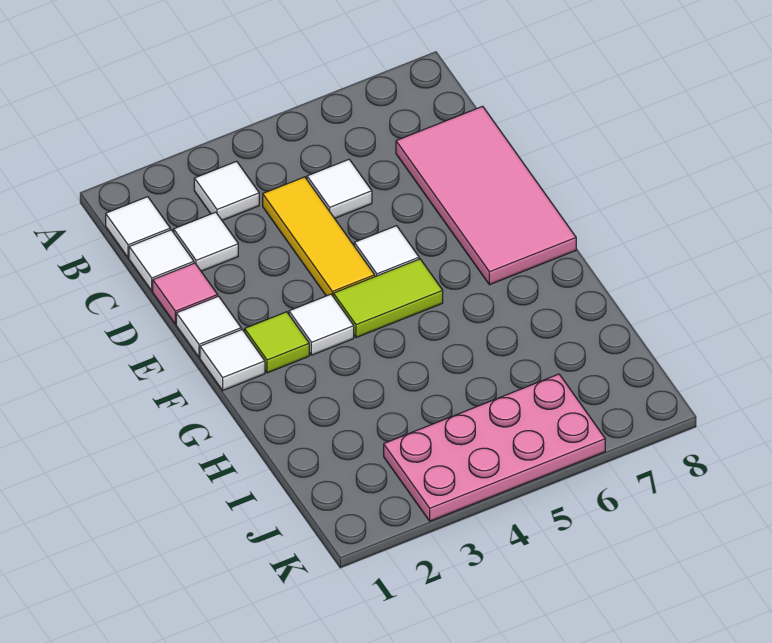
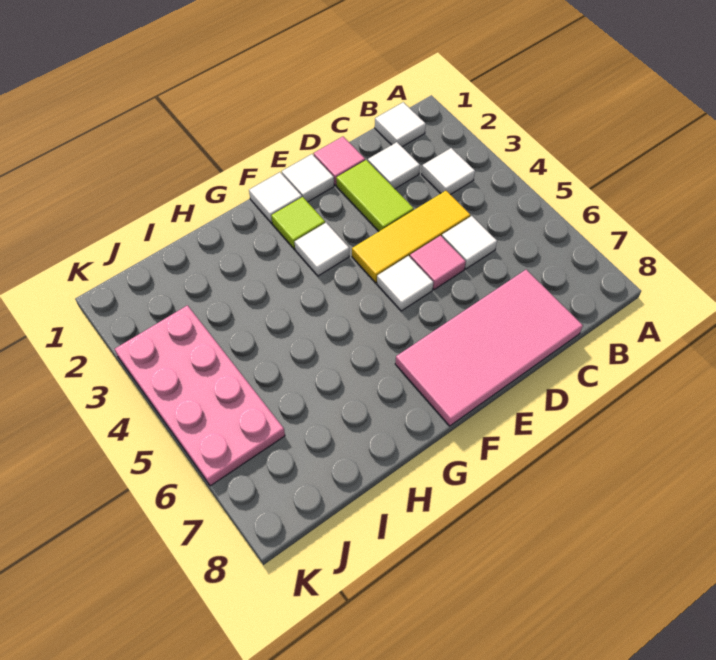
white tile C1 level 1 -> none
none -> pink tile D5 level 1
lime tile F4:F5 level 1 -> lime tile D2:D3 level 1

